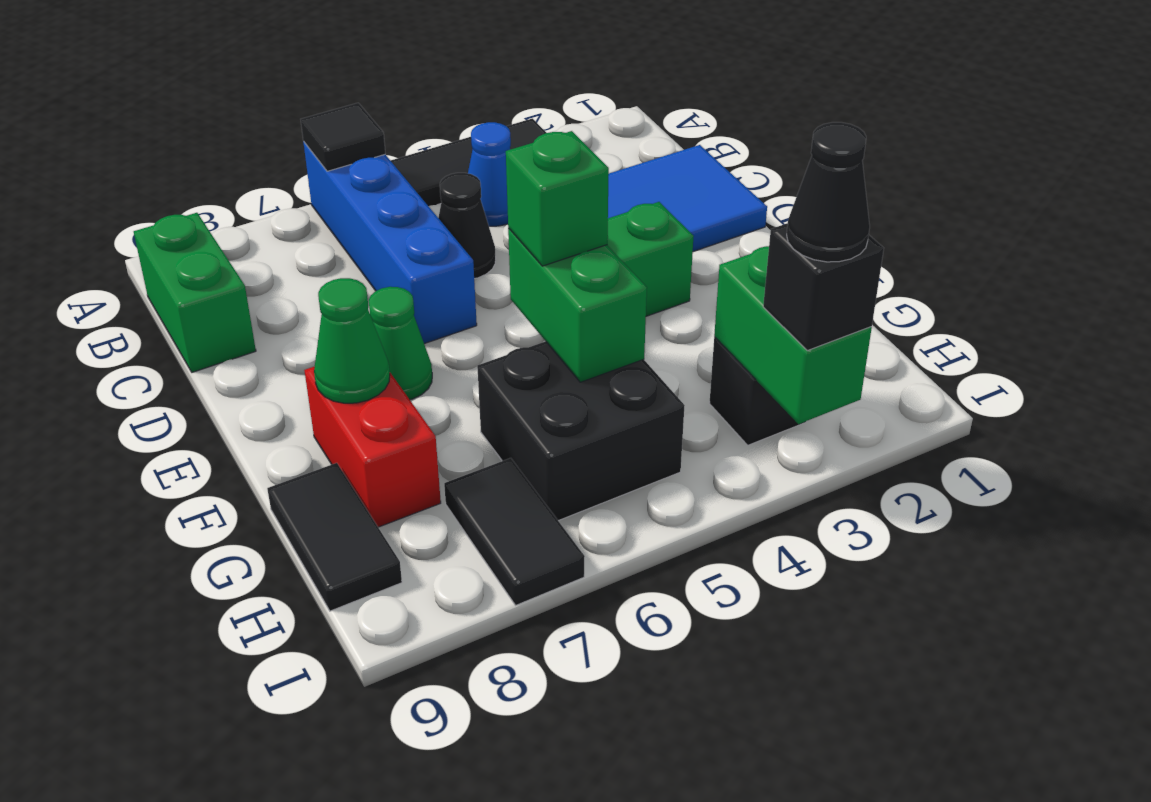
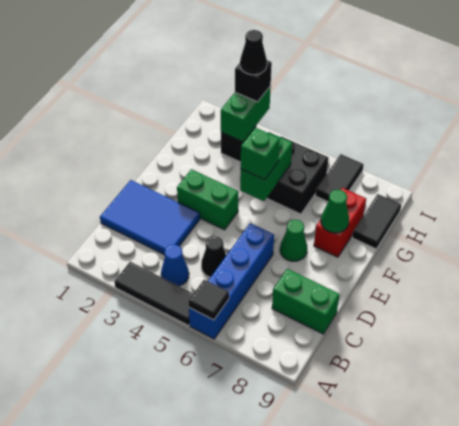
green brick B9:C9 level 1 -> green brick C8:C9 level 1

